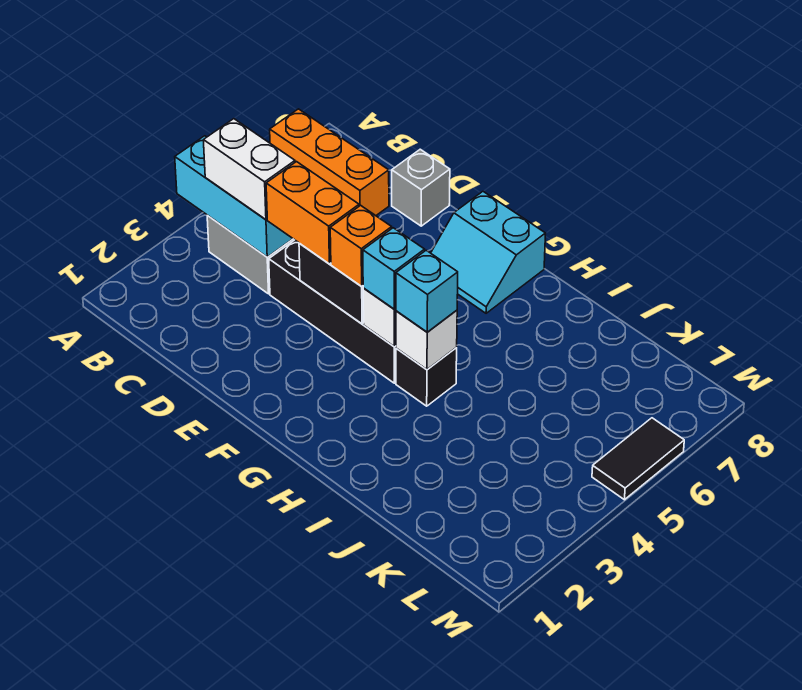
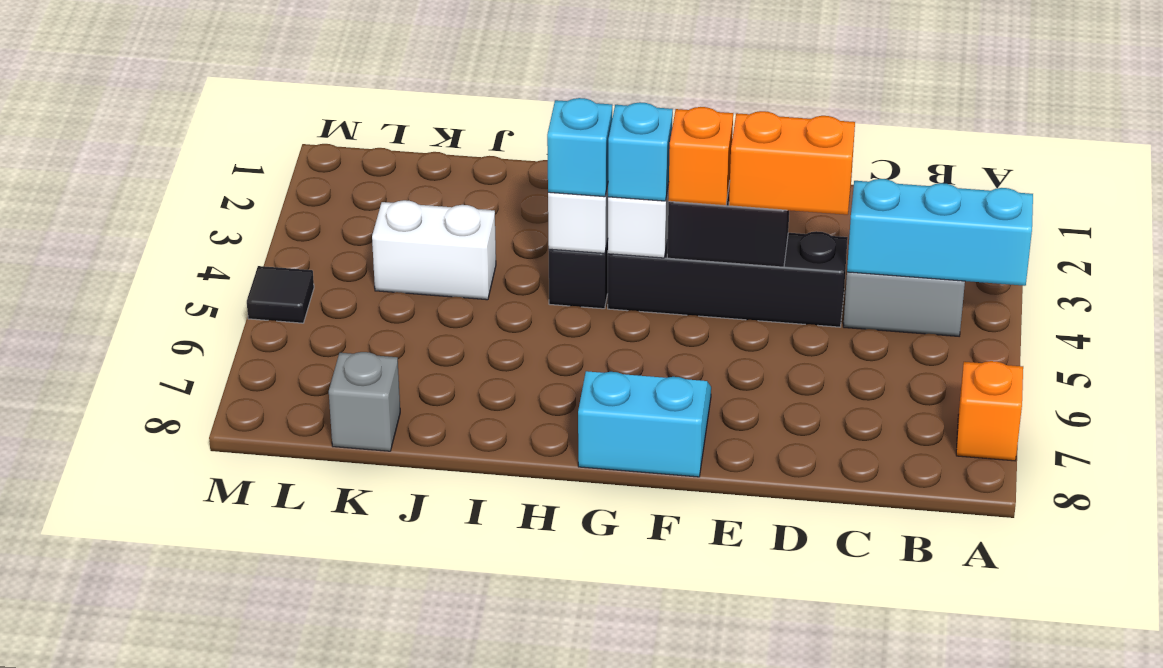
orange brick A7:C7 level 1 -> orange brick A7 level 1
white brick B4:C4 level 3 -> white brick J4:K4 level 1
grey brick D8 level 1 -> grey brick K8 level 1
black tile M5:M6 level 1 -> black tile M5 level 1

